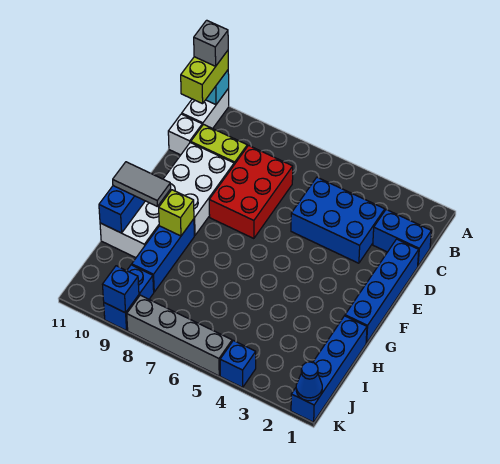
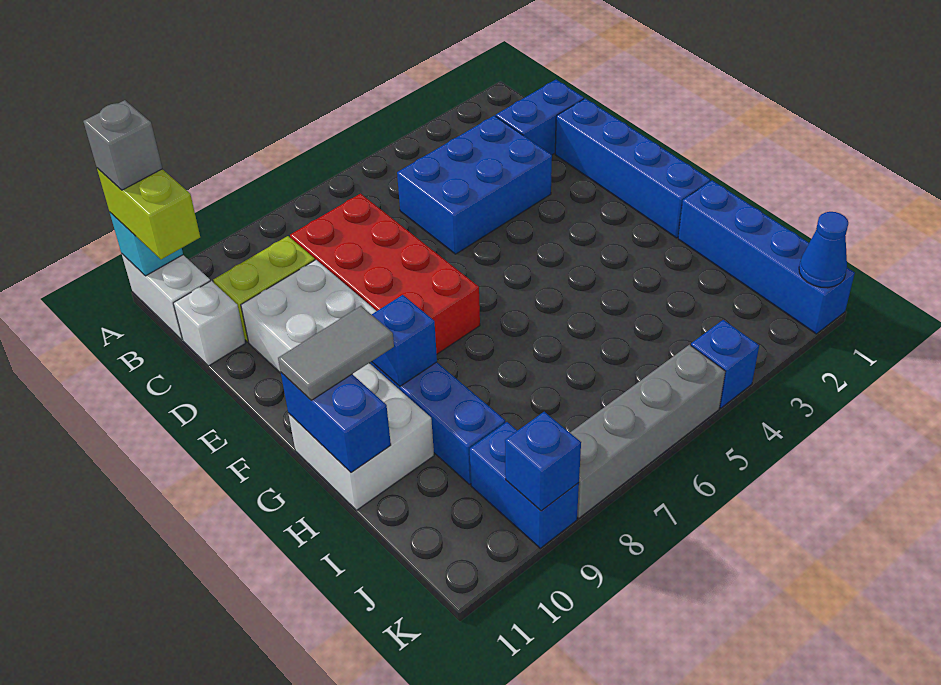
red brick C7:E8 level 1 -> red brick C7:F8 level 1
lime brick G9 level 2 -> blue brick G9 level 2

